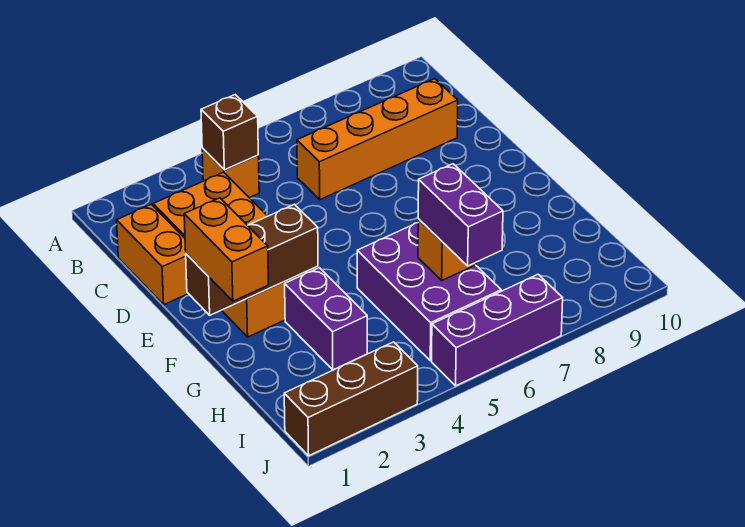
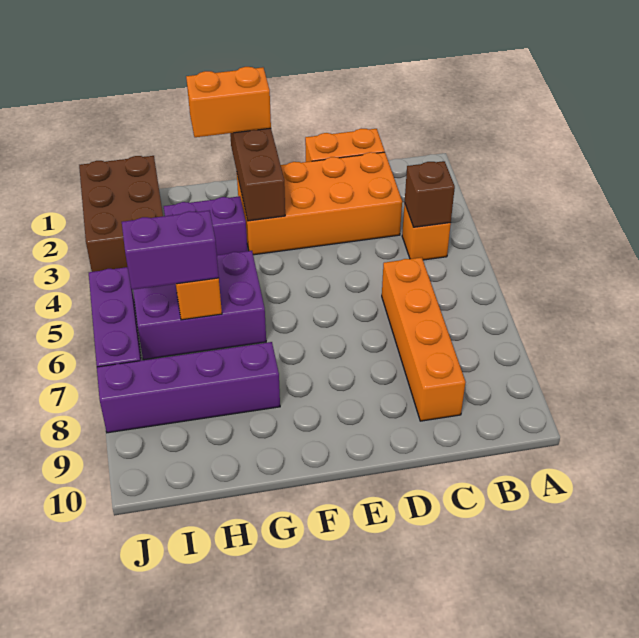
none -> purple brick G8:J8 level 1
brown brick J1:J3 level 1 -> brown brick I1:J3 level 1

